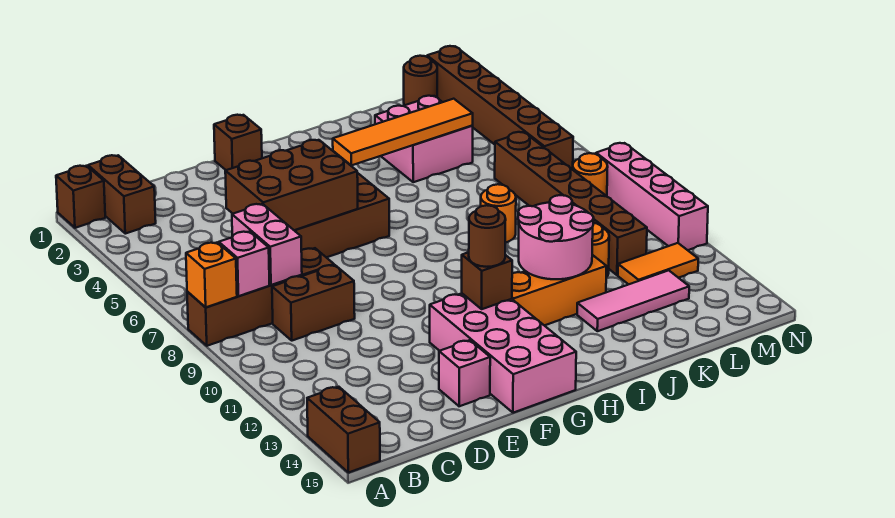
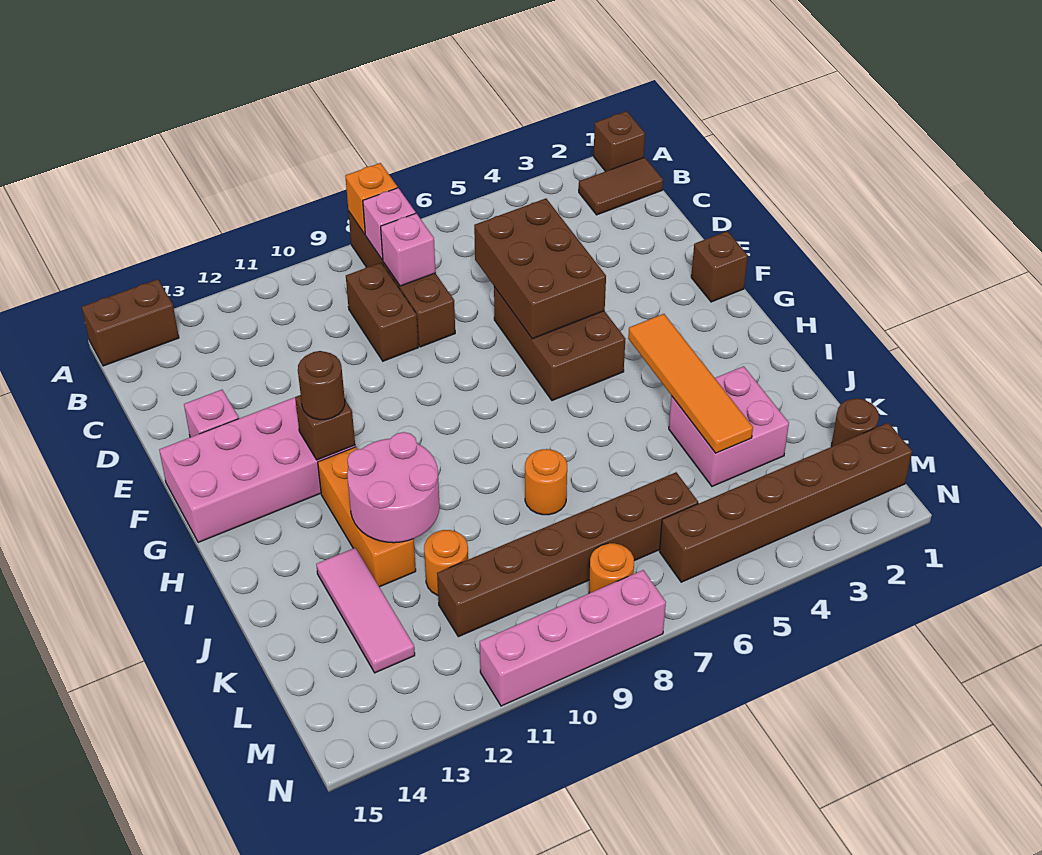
brown brick B1:B2 level 1 -> brown tile B1:B2 level 1
pink brick C7:C8 level 2 -> pink brick C8 level 2
orange tile L12:M12 level 1 -> none

